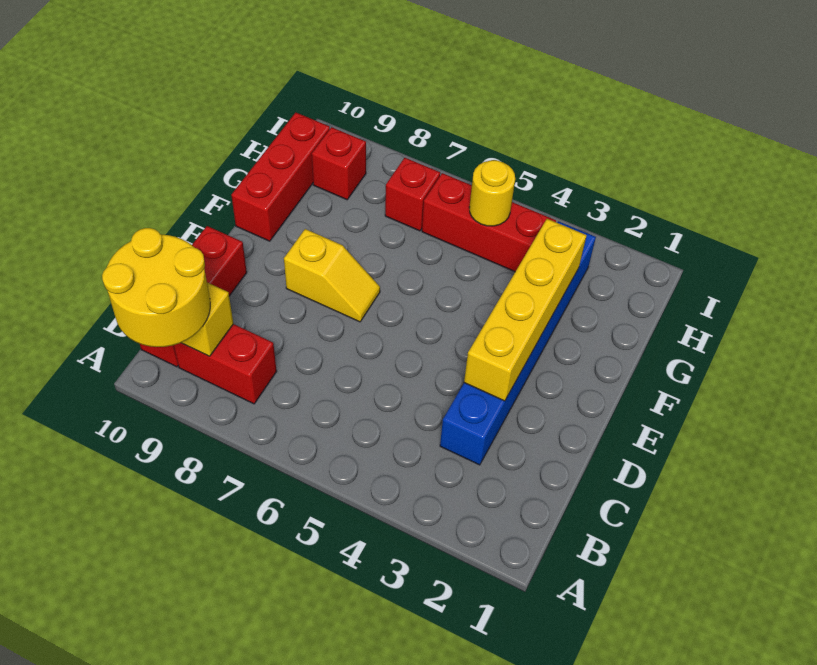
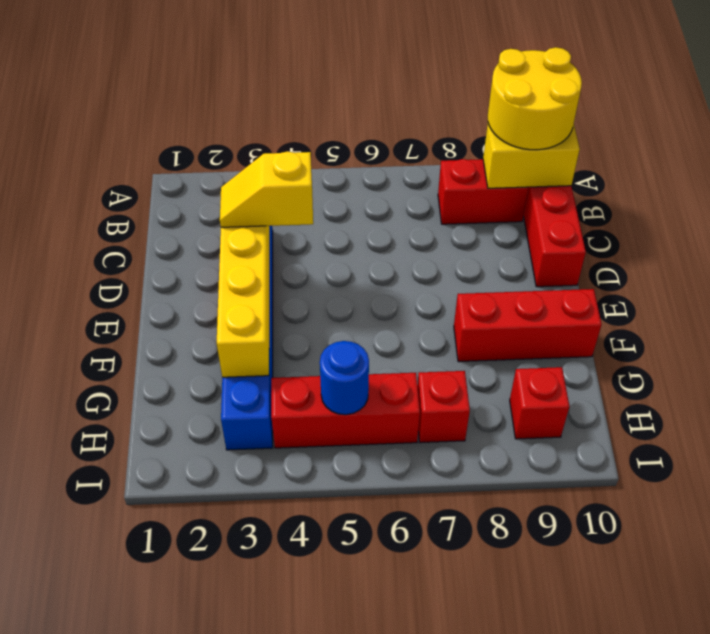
yellow slope E7:E8 level 1 top 8 -> yellow slope D3:D4 level 3 top 4
red brick F10:H10 level 1 -> red brick F8:F10 level 1
yellow round brick H5 level 2 -> blue round brick H5 level 2

